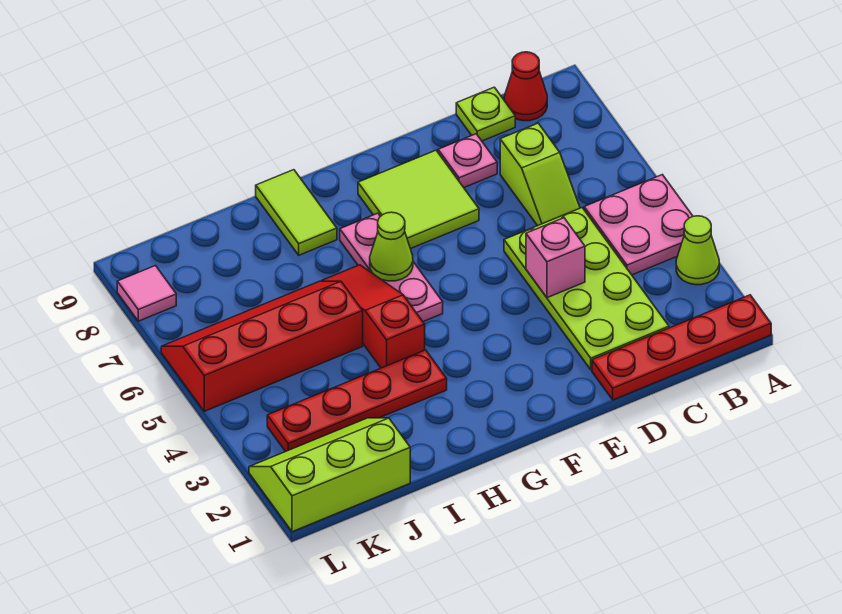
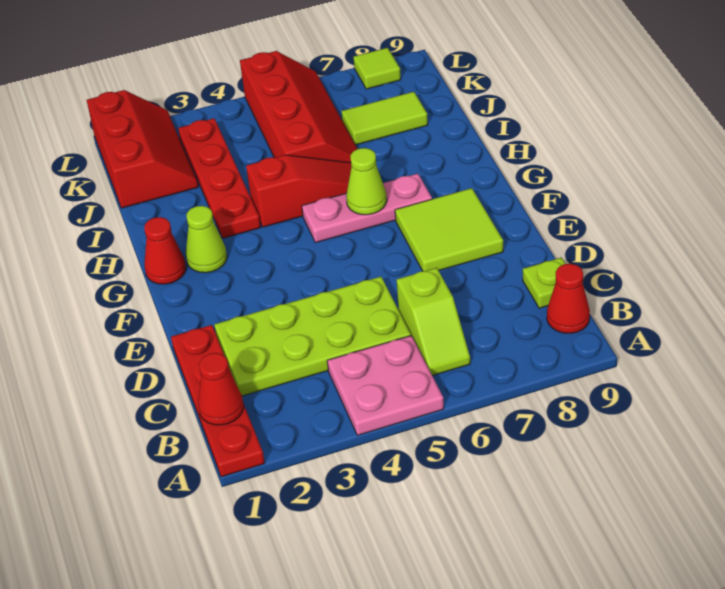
lime cone A3 level 1 -> lime cone G2 level 1
none -> red cone B1 level 2
lime slope C6:C7 level 1 top 7 -> lime slope B6:C6 level 1 top C
pink brick D4 level 2 -> none
pink plate D8 level 1 -> none
none -> red cone G1 level 1
lime tile H8:H9 level 1 -> lime tile J7:J8 level 1
lime slope J1:L2 level 1 top 1 -> red slope J1:L2 level 1 top 1
pink tile L8 level 1 -> lime tile L8 level 1

